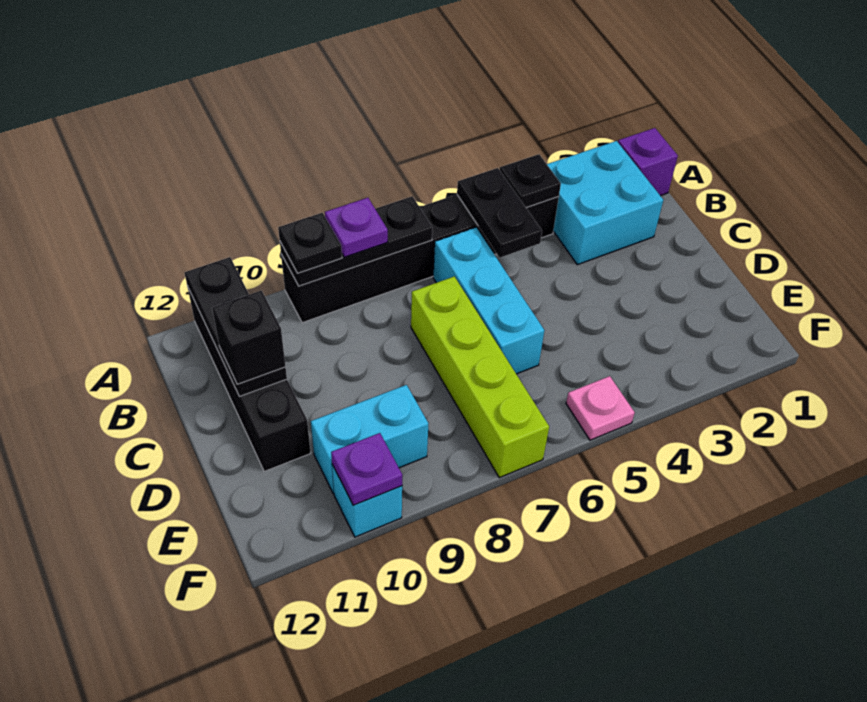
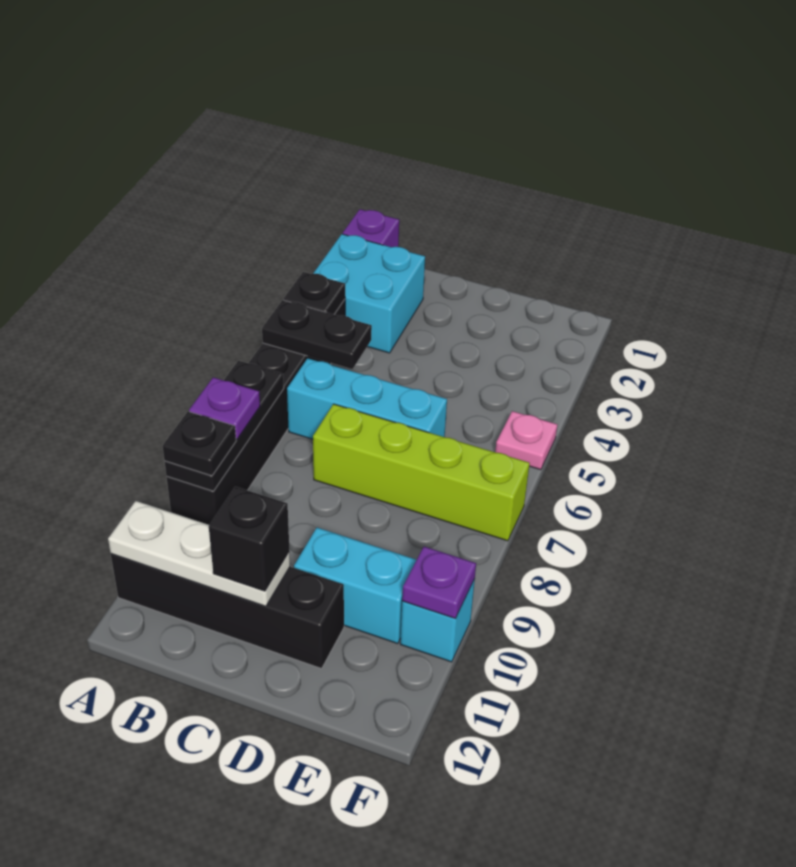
black plate A11:C11 level 2 -> white plate A11:C11 level 2
cyan brick E9:E10 level 1 -> cyan brick D10:E10 level 1

